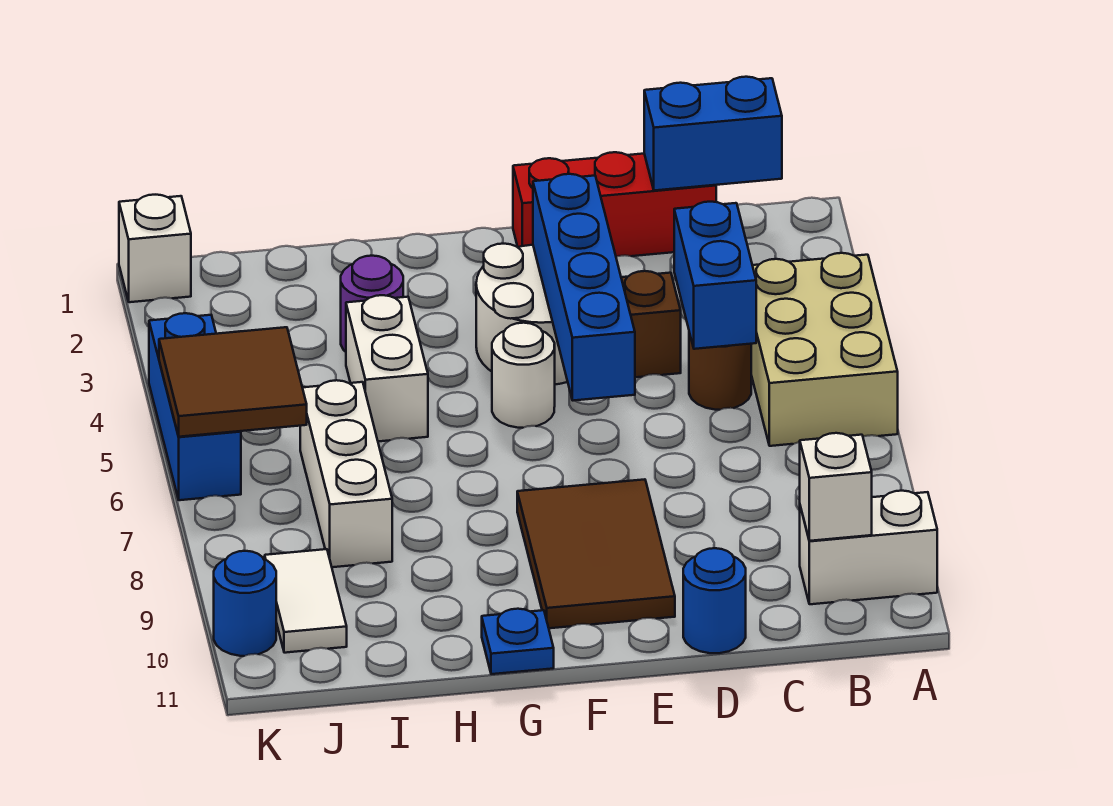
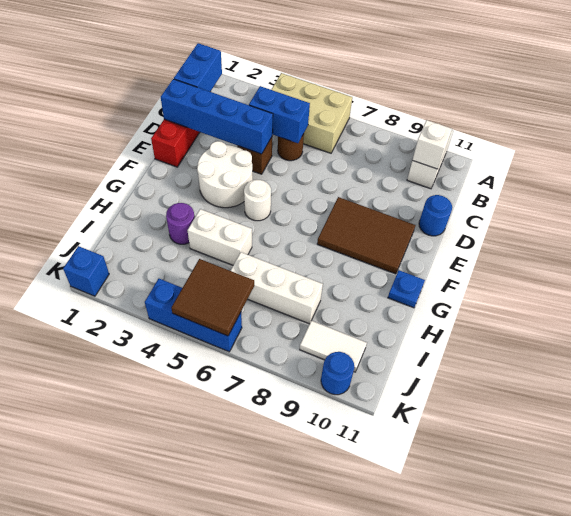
blue brick E3:E6 level 2 -> blue brick D1:D4 level 2
white brick K1 level 1 -> blue brick K1 level 1

